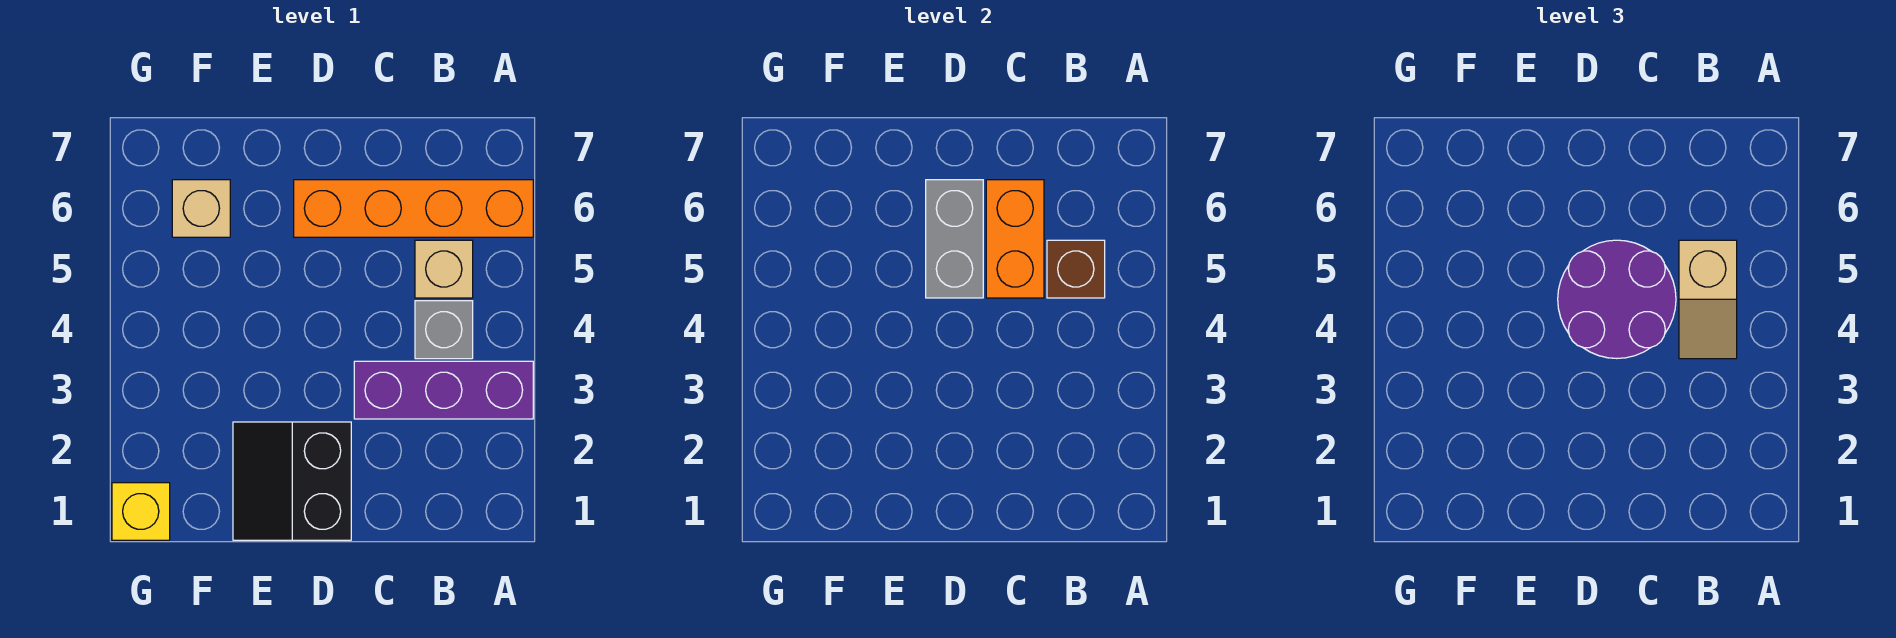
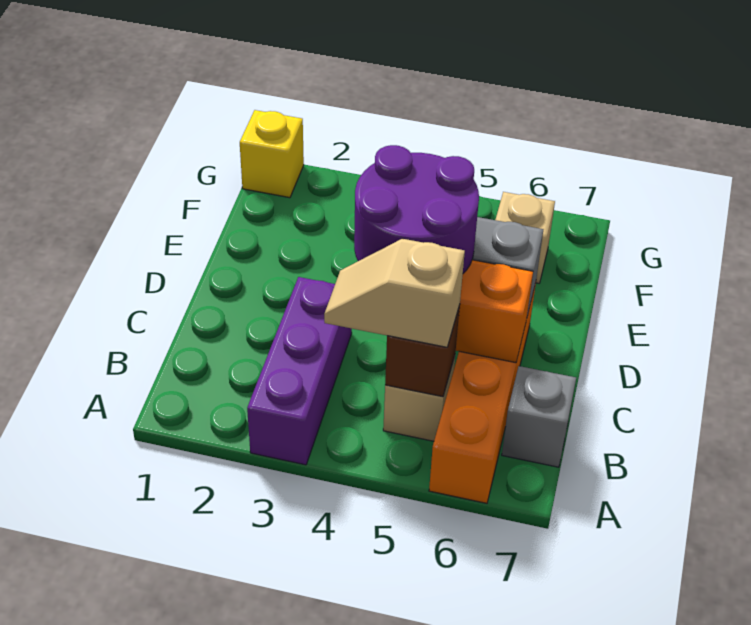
grey brick B4 level 1 -> grey brick B7 level 1
black slope D1:E2 level 1 top D -> none

